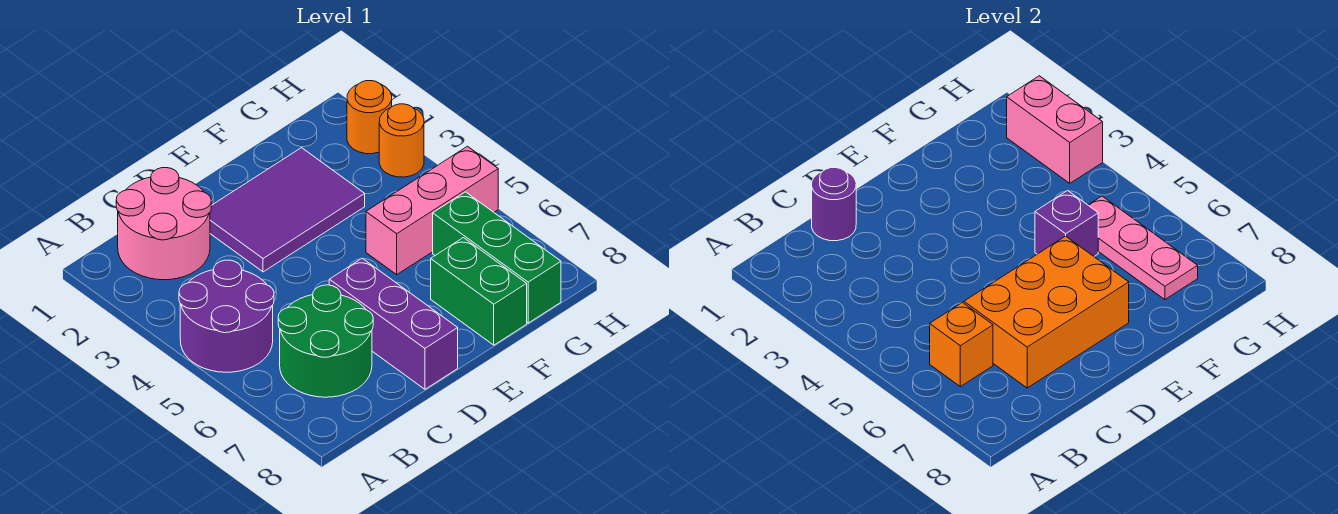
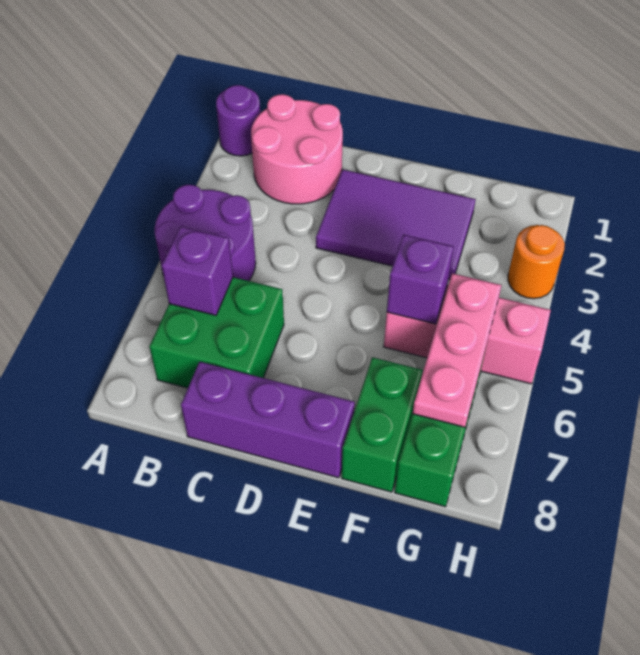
green round brick B6:C7 level 1 -> green brick B6:C7 level 1
orange brick B6 level 2 -> purple brick B6 level 2
purple round brick C1 level 2 -> purple round brick A1 level 1
orange brick C6:E7 level 2 -> none
purple brick D6:D8 level 1 -> purple brick C8:E8 level 1
orange round brick H2 level 1 -> none
pink brick H2:H3 level 2 -> none

